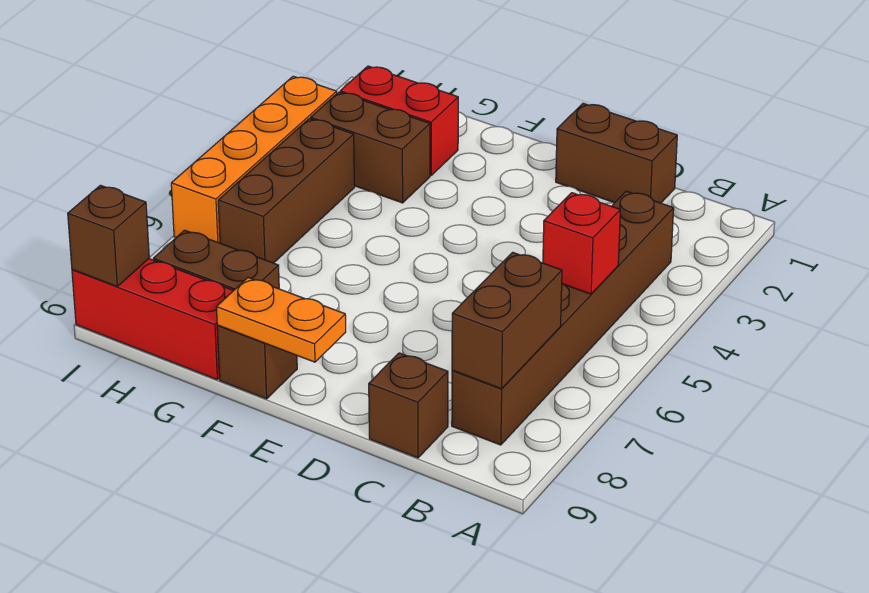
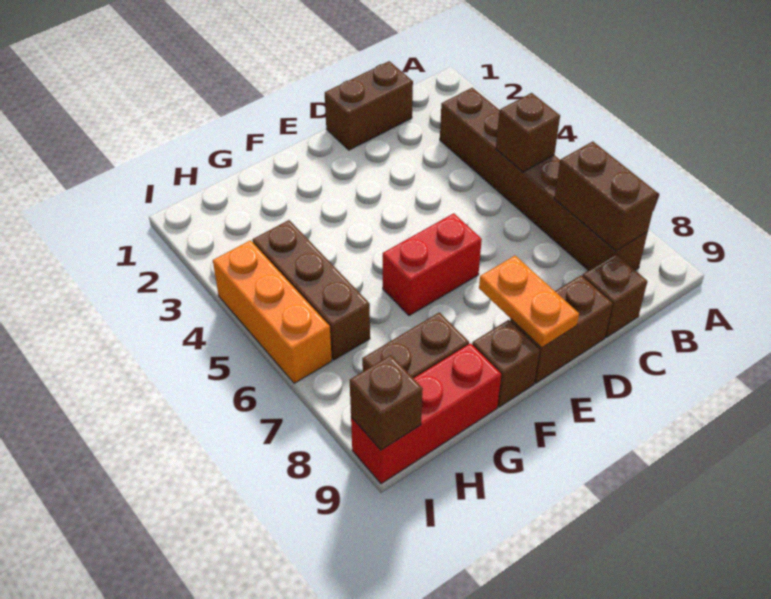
red brick B5 level 2 -> brown brick B5 level 2
orange plate E9:F9 level 2 -> orange plate E8:E9 level 2
red brick G2:H2 level 1 -> red brick E6:F6 level 1
brown brick G3:H3 level 1 -> brown brick D9:E9 level 1
orange brick I3:I6 level 1 -> orange brick I4:I6 level 1

